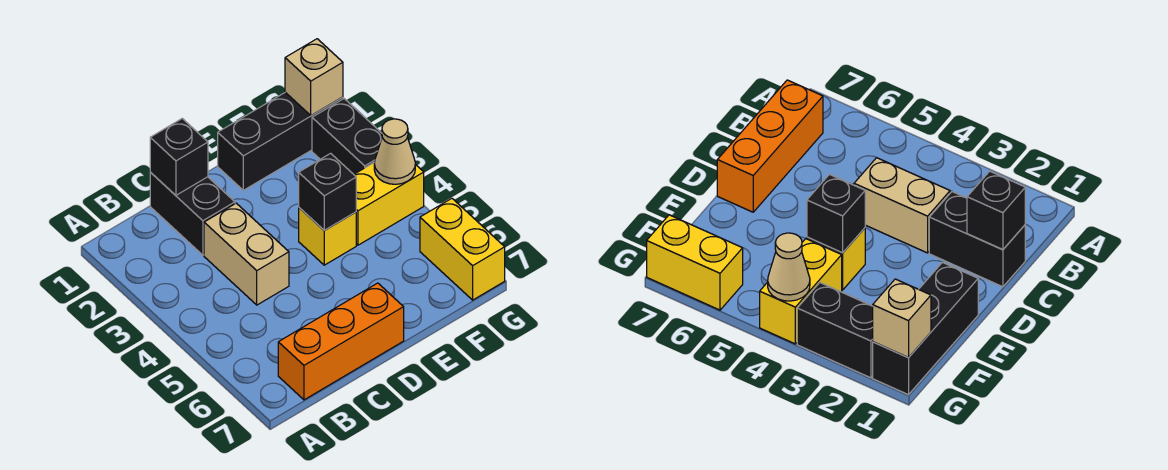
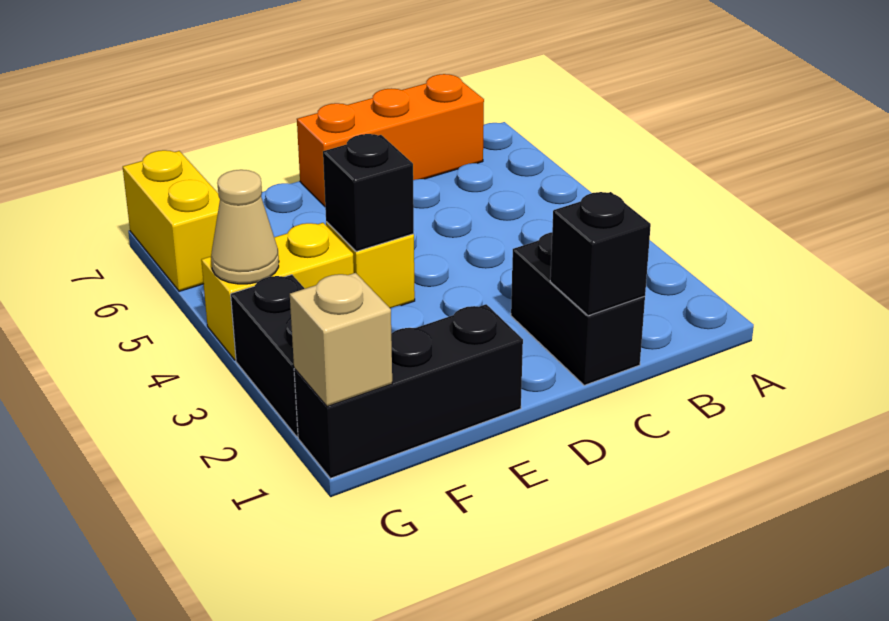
tan brick C3:C4 level 1 -> none

